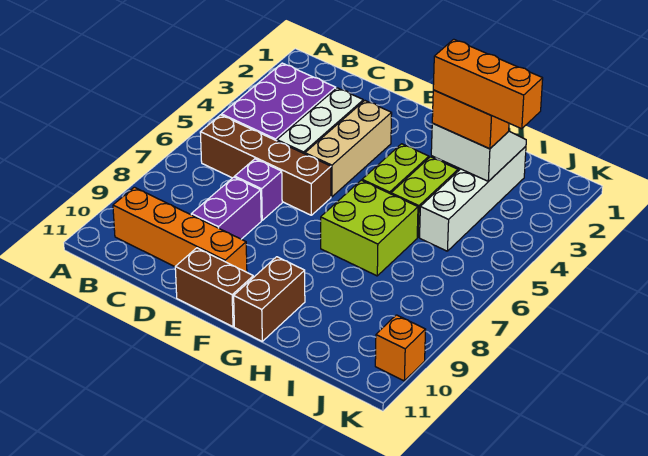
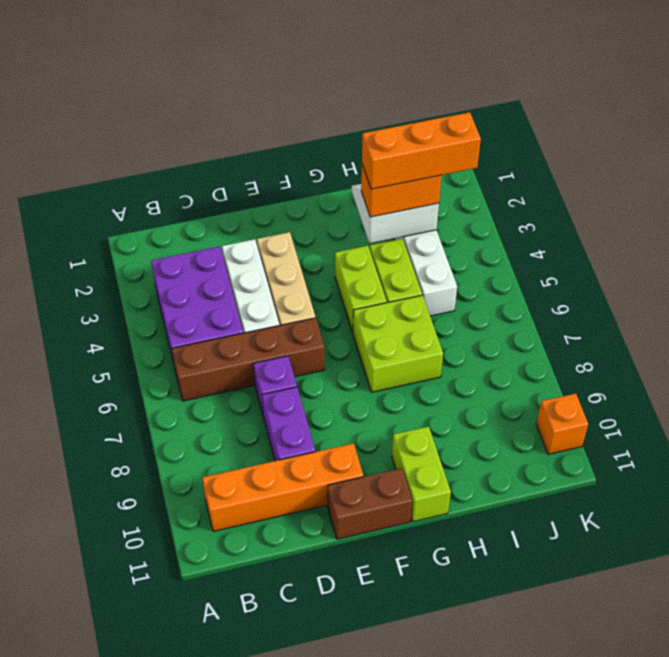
brown brick G10:G11 level 1 -> lime brick G10:G11 level 1

